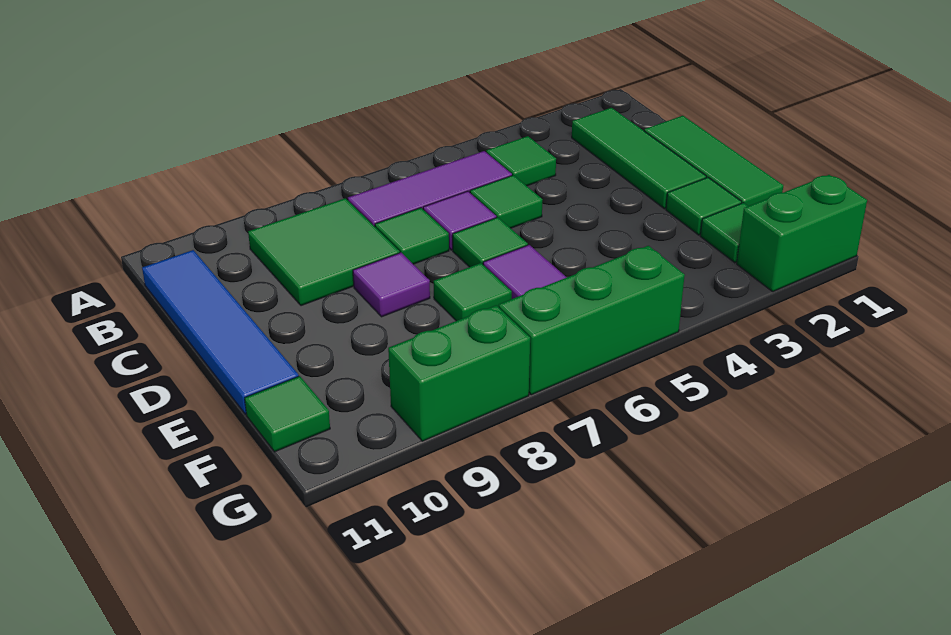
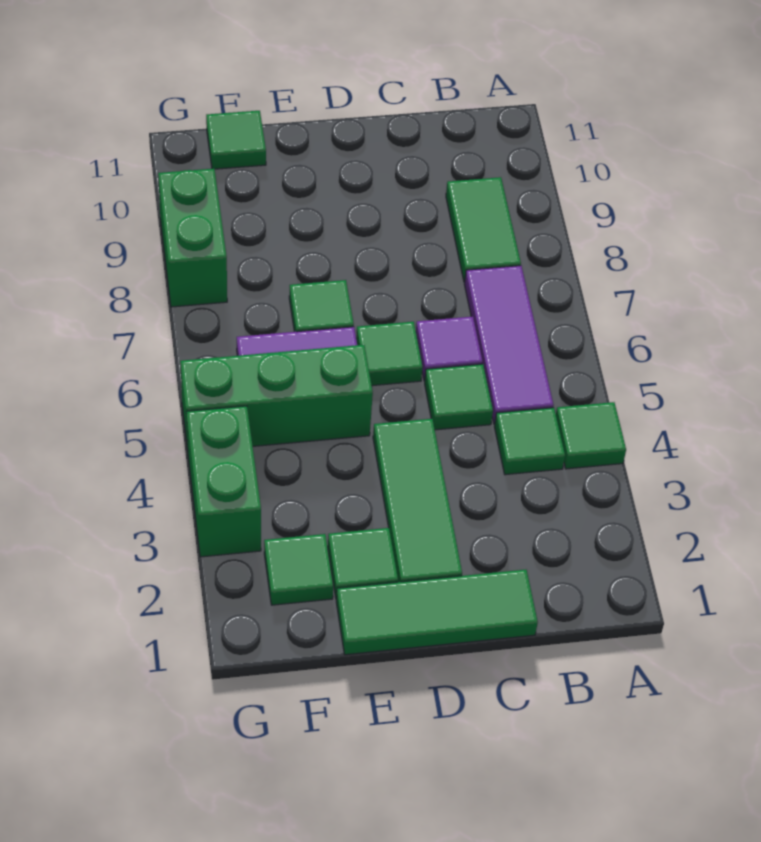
green tile B2:D2 level 1 -> green tile D2:D4 level 1
green tile B8:C9 level 1 -> green tile B8:B9 level 1
blue tile B11:E11 level 1 -> none
green tile C7 level 1 -> green tile A4 level 1
purple tile D8 level 1 -> none
green brick G1:G2 level 1 -> green brick G3:G4 level 1
green brick G5:G7 level 1 -> green brick E5:G5 level 1

